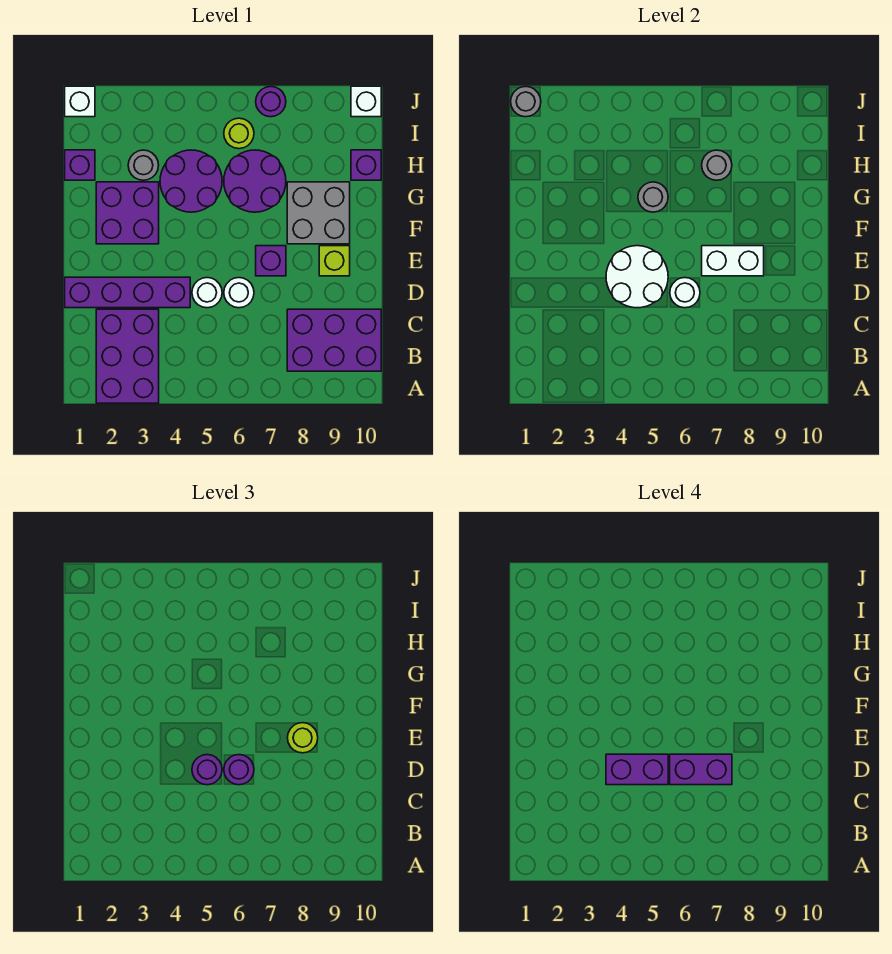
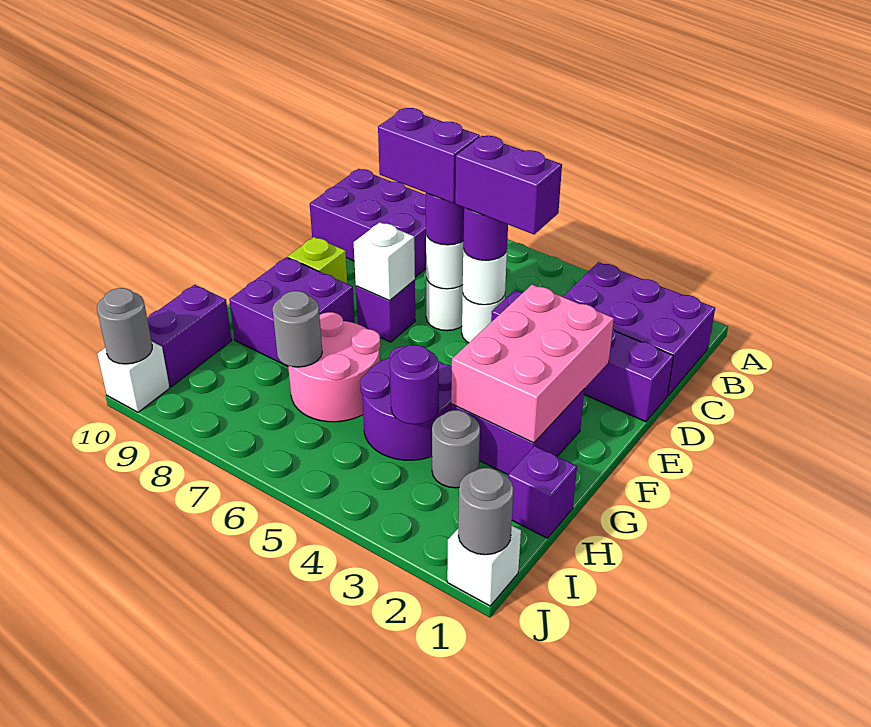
purple brick A2:C3 level 1 -> purple brick B1:C3 level 1
white round brick D4:E5 level 2 -> white round brick D5 level 2
none -> pink brick E2:G3 level 2
white brick E7:E8 level 2 -> white brick E7 level 2
lime round brick E8 level 3 -> none
grey brick F8:G9 level 1 -> purple brick F8:G9 level 1
grey round brick G5 level 2 -> grey round brick J10 level 2
purple round brick G6:H7 level 1 -> pink round brick G6:H7 level 1
purple brick H10 level 1 -> purple brick H10:I10 level 1
lime round brick I6 level 1 -> none
purple round brick J7 level 1 -> purple round brick H4 level 2

